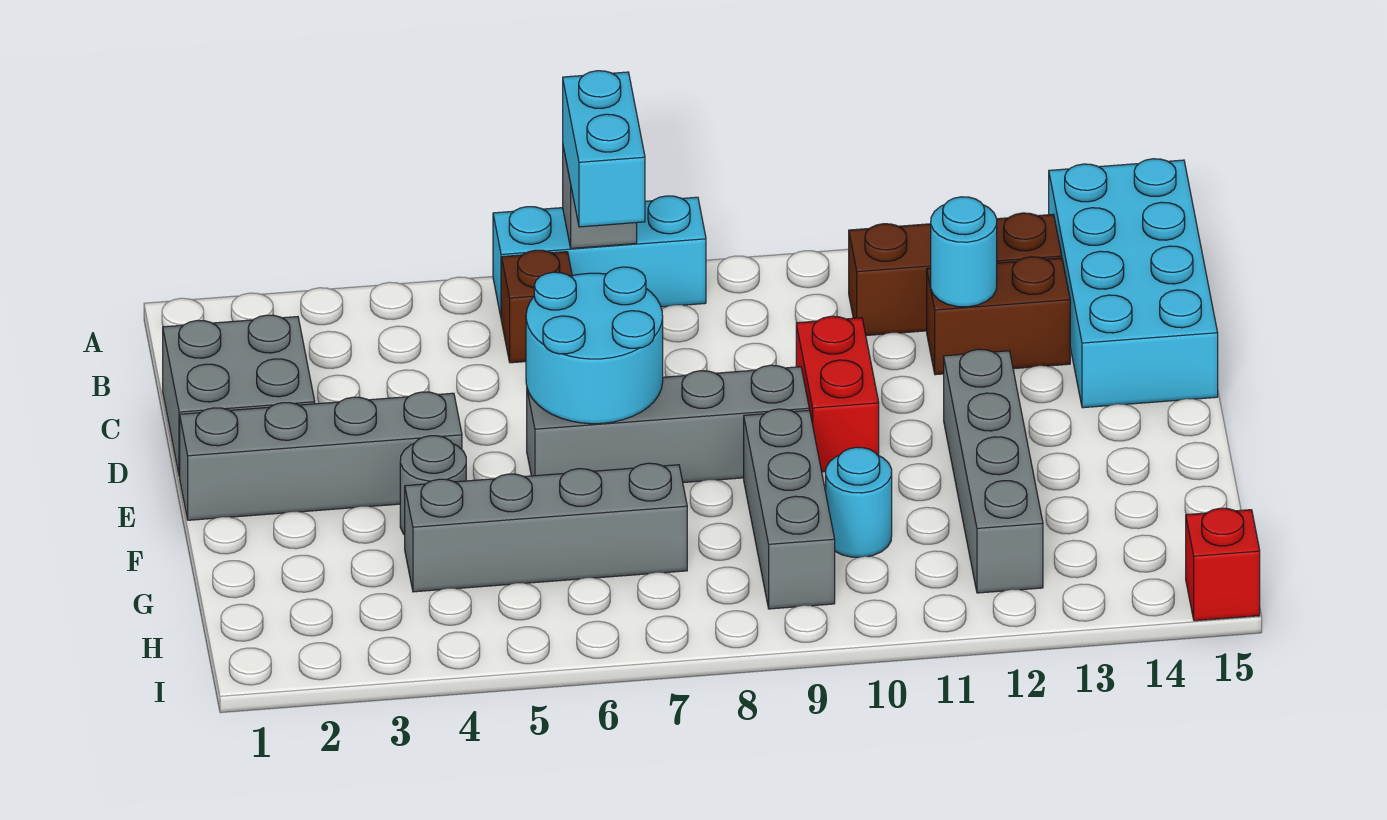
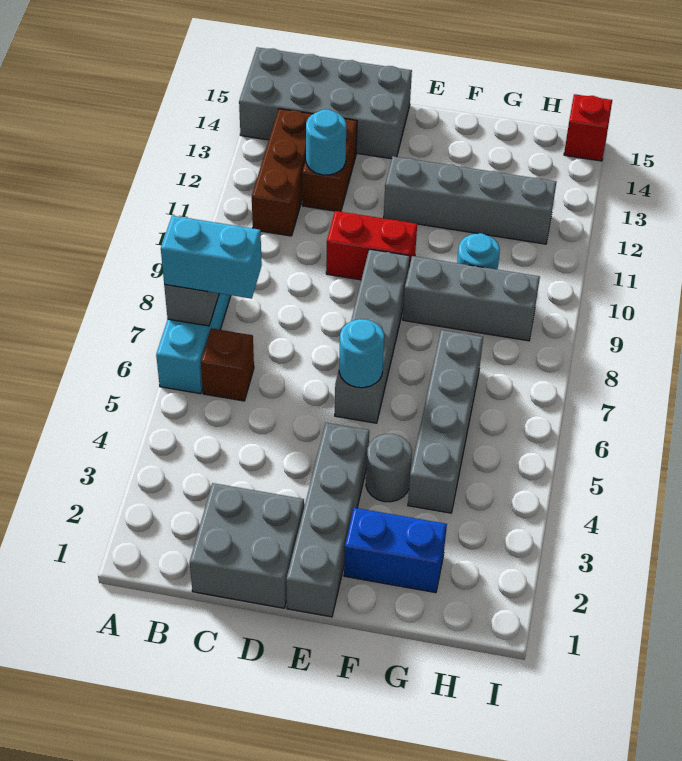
cyan brick A14:D15 level 1 -> grey brick A14:D15 level 1
cyan round brick D6:E7 level 2 -> cyan round brick E6 level 2
none -> blue brick F2:G2 level 1

